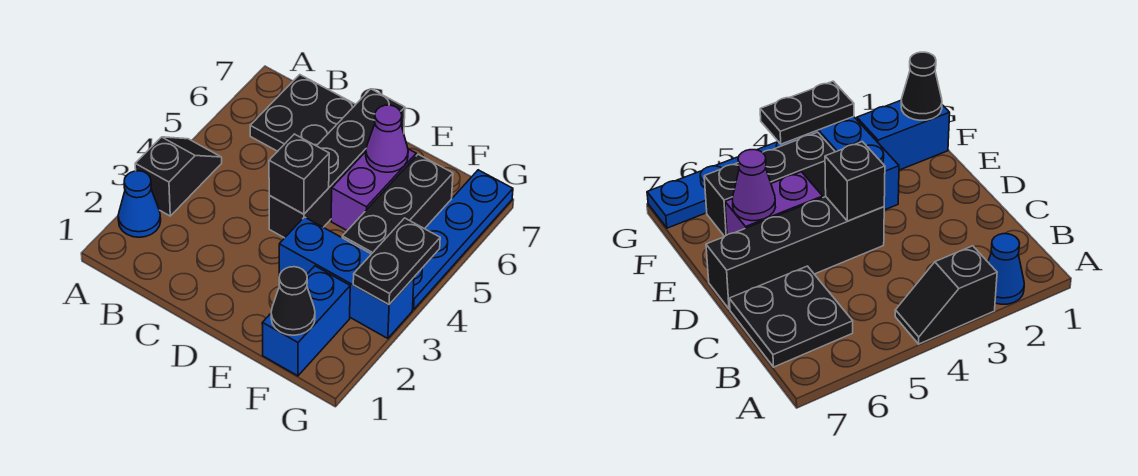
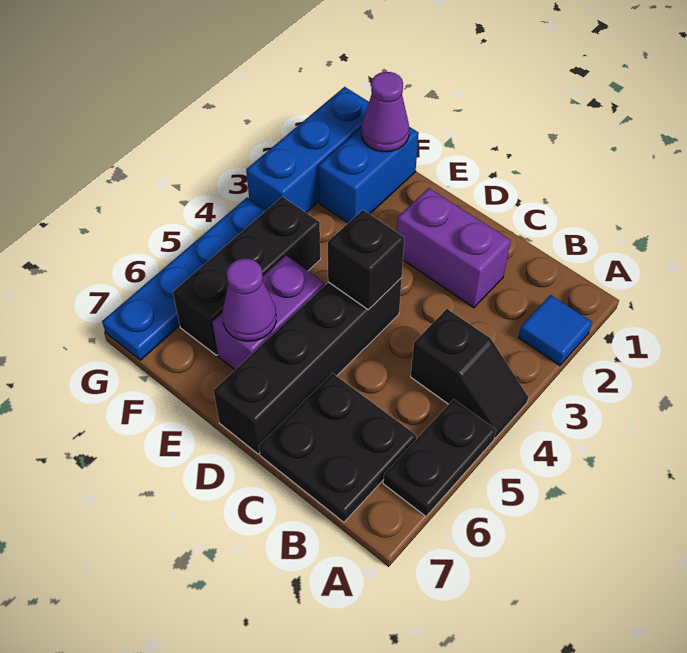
blue cone A2 level 1 -> blue tile A2 level 1
black slope A3:A4 level 1 top 3 -> black slope A4:B4 level 1 top B
none -> purple brick C2:D2 level 1
blue brick E3:G3 level 1 -> blue brick G1:G3 level 1
black cone F1 level 2 -> purple cone F1 level 2
black plate G3:G4 level 2 -> black plate A5:A6 level 1

